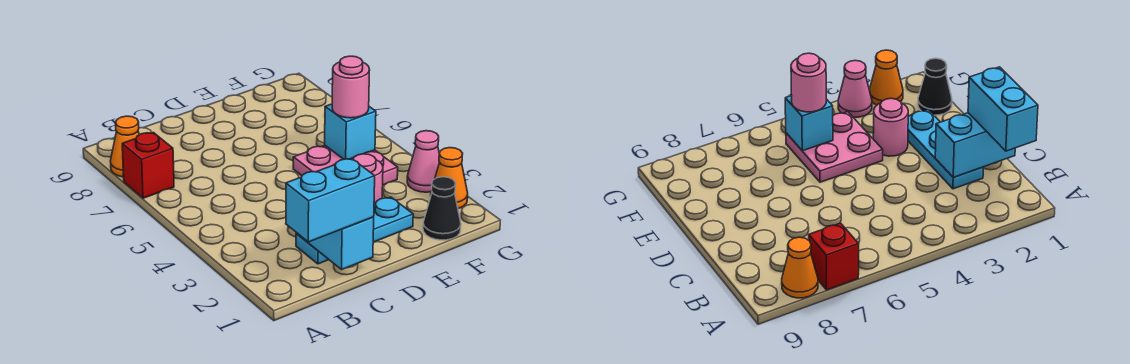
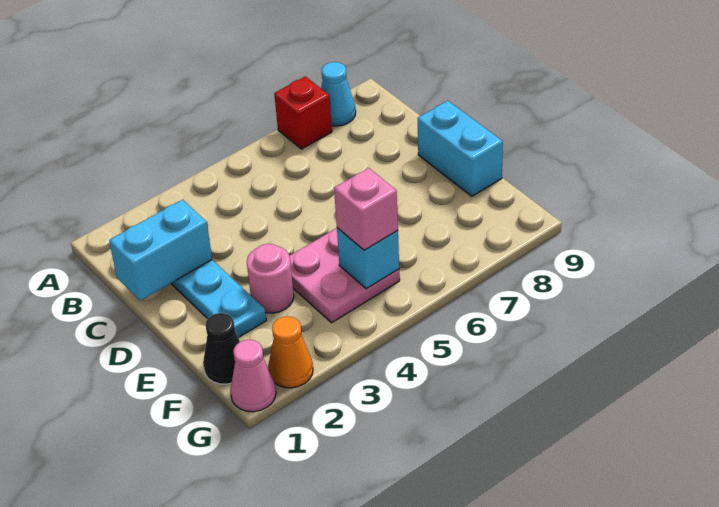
orange cone A8 level 1 -> cyan cone A8 level 1
cyan brick B1:C1 level 3 -> cyan brick D9:E9 level 1
pink round brick F5 level 3 -> pink brick F5 level 3
pink cone G3 level 1 -> pink cone G1 level 1

